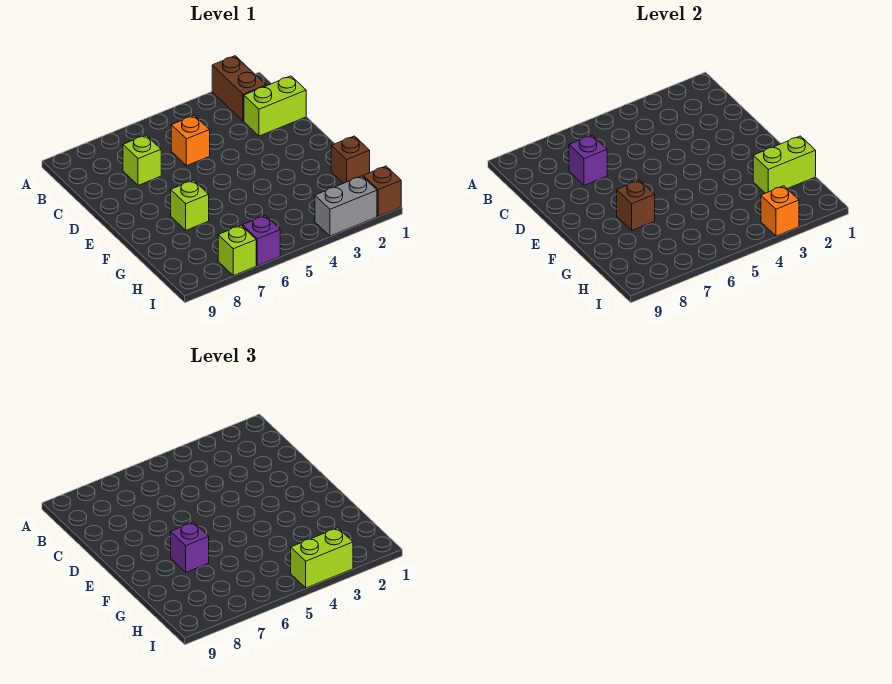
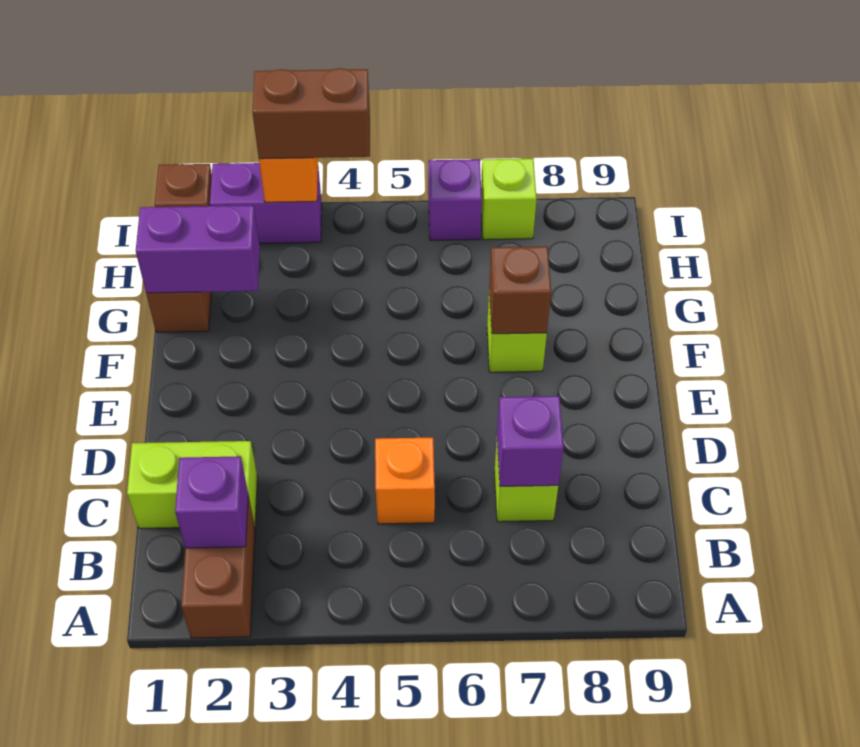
purple brick F7 level 3 -> purple brick B2 level 2
lime brick G1:G2 level 2 -> purple brick G1:G2 level 2
grey brick I2:I3 level 1 -> purple brick I2:I3 level 1
lime brick I3:I4 level 3 -> brown brick I3:I4 level 3

